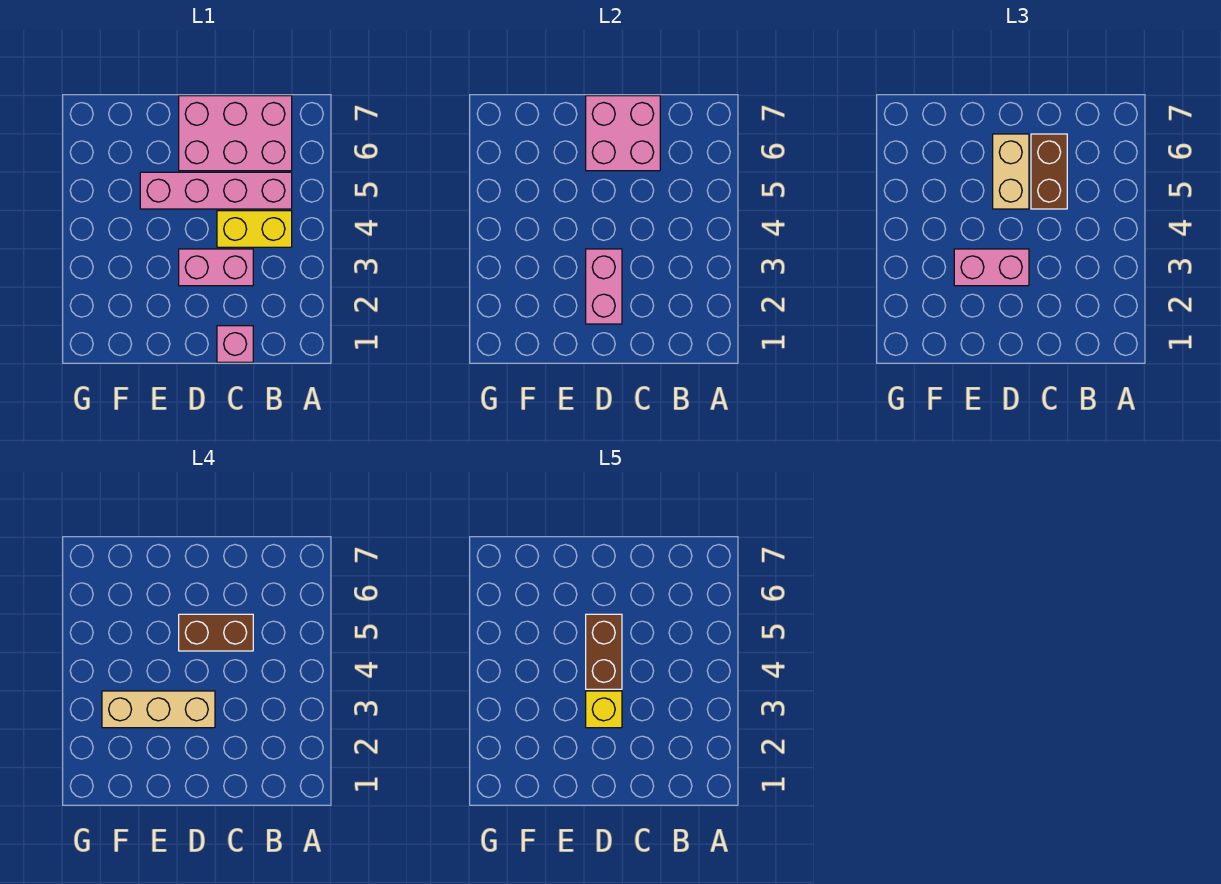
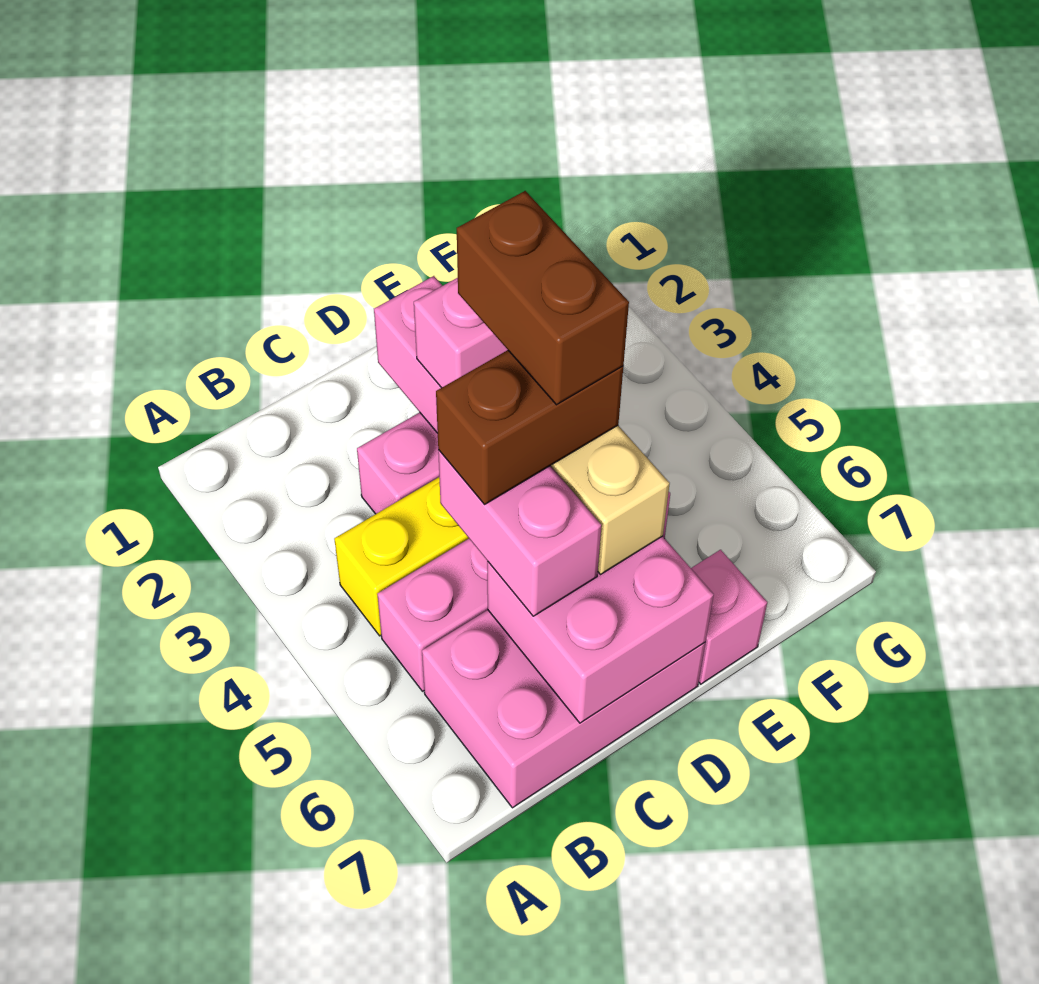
pink brick C1 level 1 -> pink brick E7 level 1
brown brick C5:C6 level 3 -> pink brick C5:C6 level 3
tan brick D3:F3 level 4 -> none
yellow brick D3 level 5 -> none

